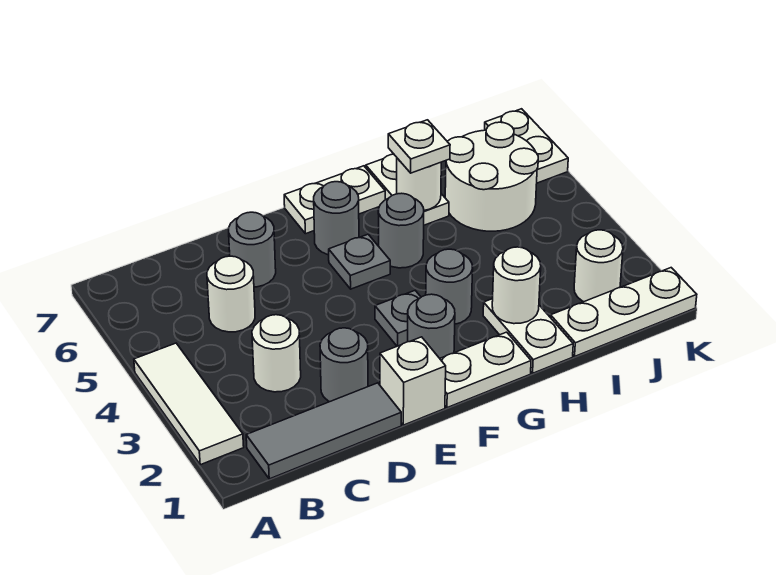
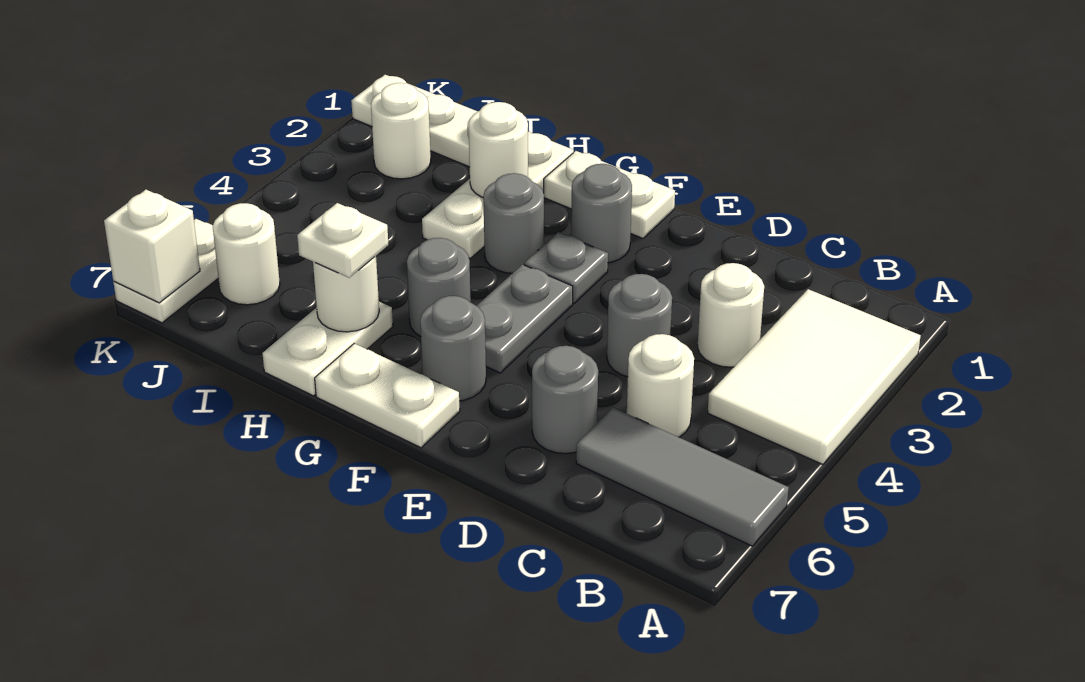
white tile A2:A4 level 1 -> white tile A2:B4 level 1
grey tile B1:D1 level 1 -> grey tile A6:C6 level 1
grey round brick D2 level 1 -> grey round brick D4 level 1
white brick E1 level 1 -> white brick K7 level 2
grey plate F5 level 1 -> grey plate F4:F5 level 1
white plate H1:H2 level 1 -> white plate H1:H3 level 1
white round brick I5:J6 level 1 -> white round brick J6 level 1

